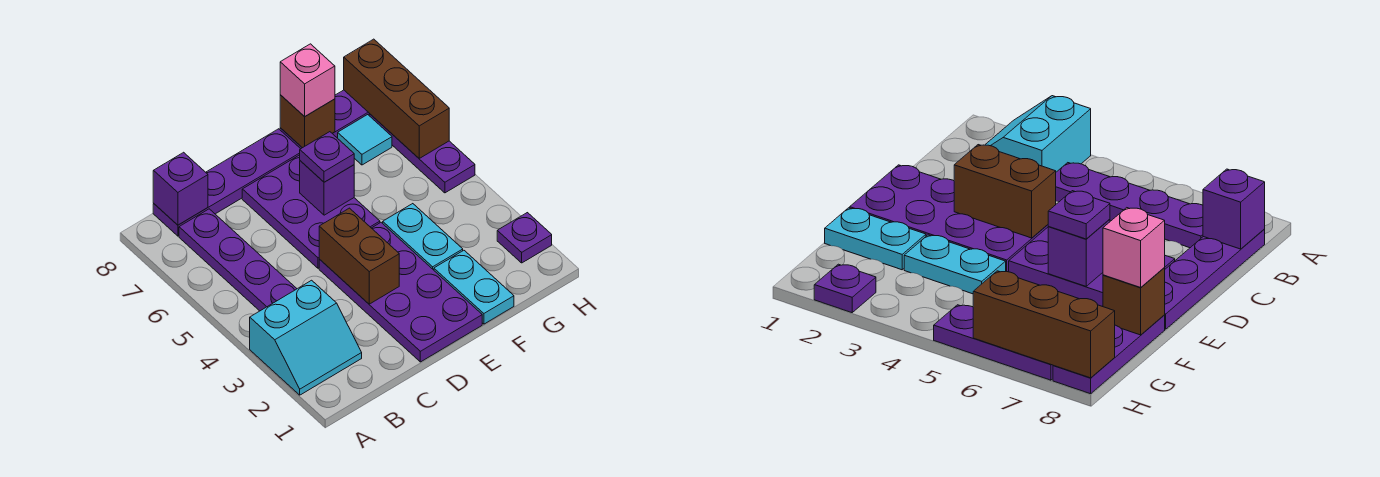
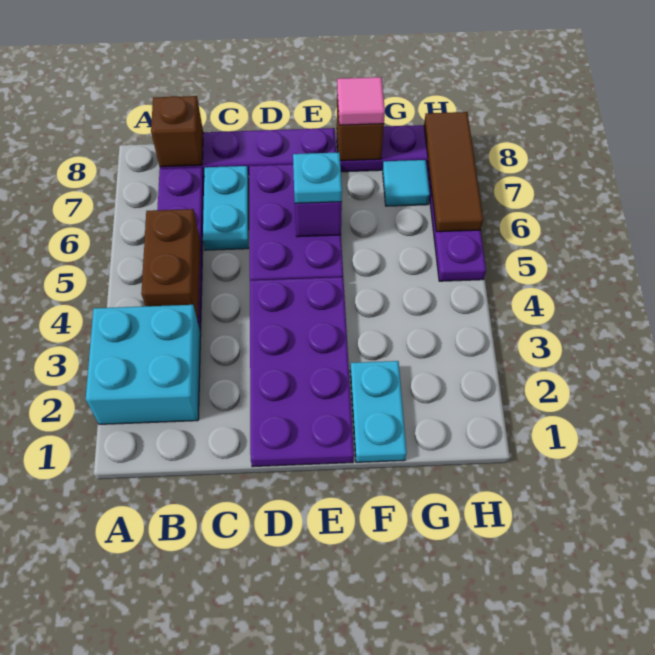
cyan slope A2:B3 level 1 top 3 -> cyan brick A2:B3 level 1
purple brick B8 level 2 -> brown brick B8 level 2
brown brick D3:D4 level 2 -> brown brick B4:B5 level 2
purple plate E6 level 3 -> cyan plate E6 level 3
cyan plate F3:F4 level 1 -> cyan plate C6:C7 level 1
pink brick F8 level 3 -> pink tile F8 level 3
purple plate H2 level 1 -> none
brown brick H6:H8 level 2 -> brown tile H6:H8 level 2

